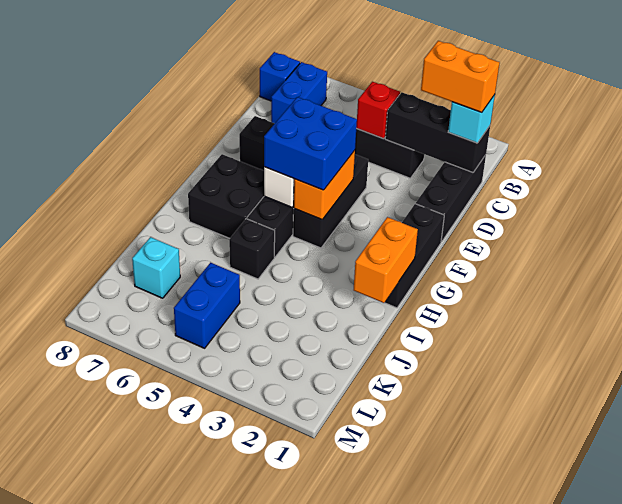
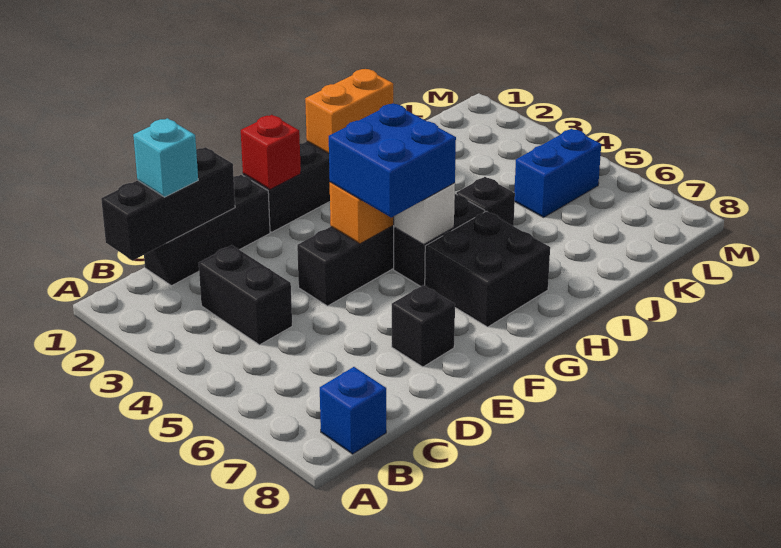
blue brick B7:C7 level 1 -> none
black brick C1:C3 level 2 -> black brick B1:D1 level 2
orange brick C1:C2 level 4 -> none
red brick C4 level 2 -> red brick F1 level 2
cyan brick K7 level 1 -> none

